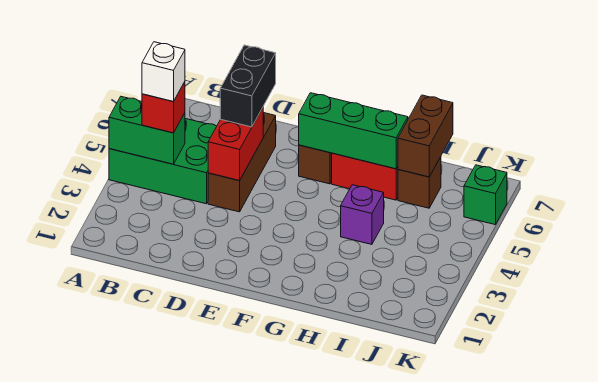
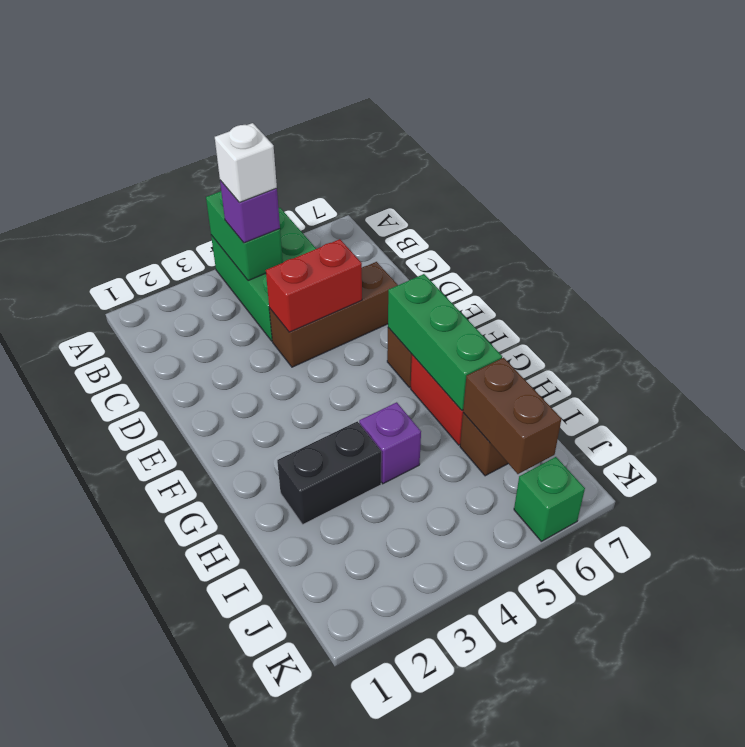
red brick B4 level 3 -> purple brick B4 level 3
black brick D5:D6 level 3 -> black brick H2:H3 level 1
brown brick I6:I7 level 2 -> brown brick I6:J6 level 2

